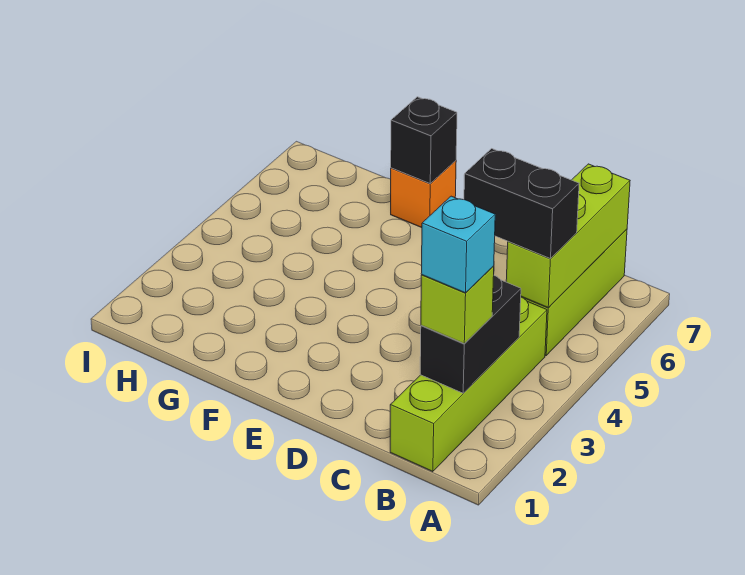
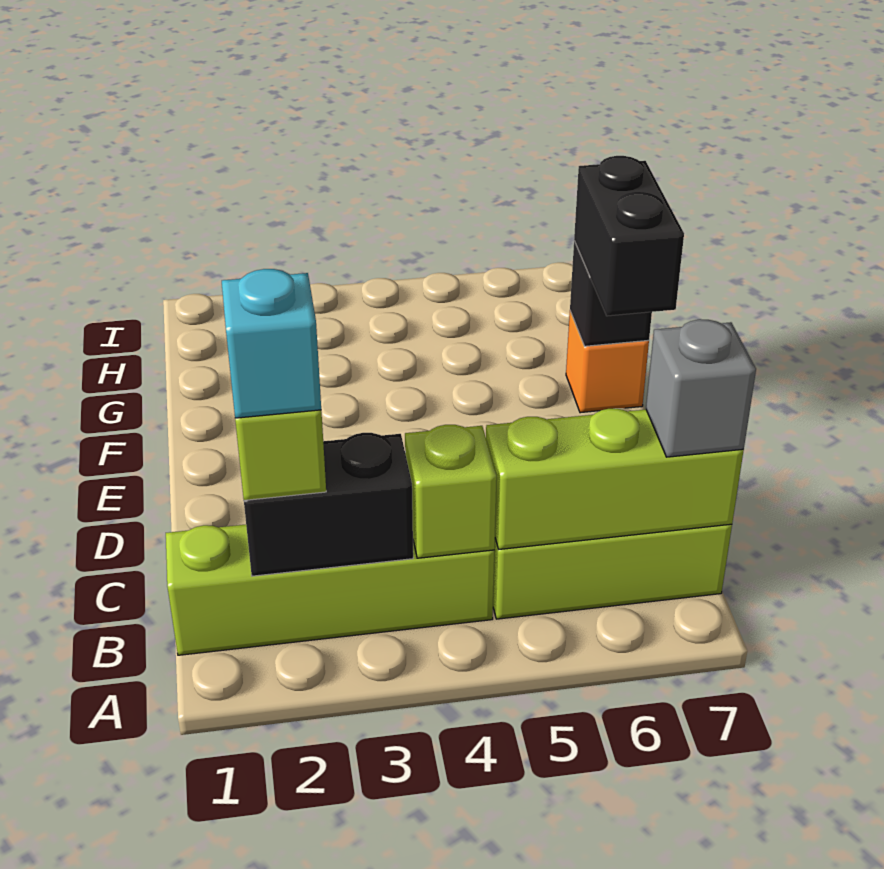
none -> lime brick B4 level 2
black brick B5:C5 level 3 -> black brick E7:F7 level 3
none -> grey brick B7 level 3

